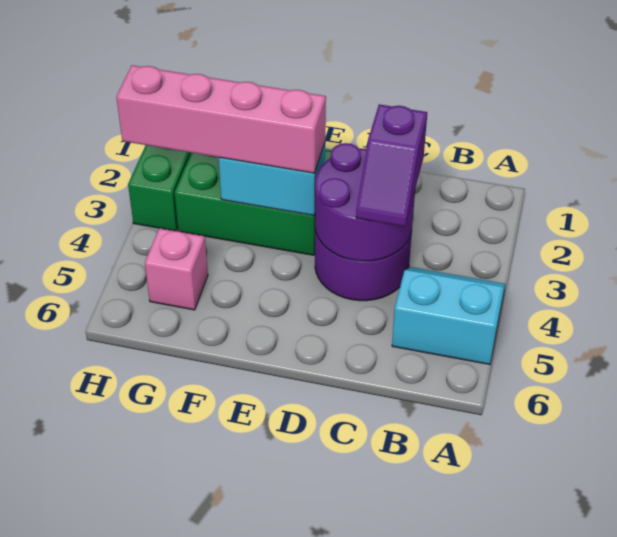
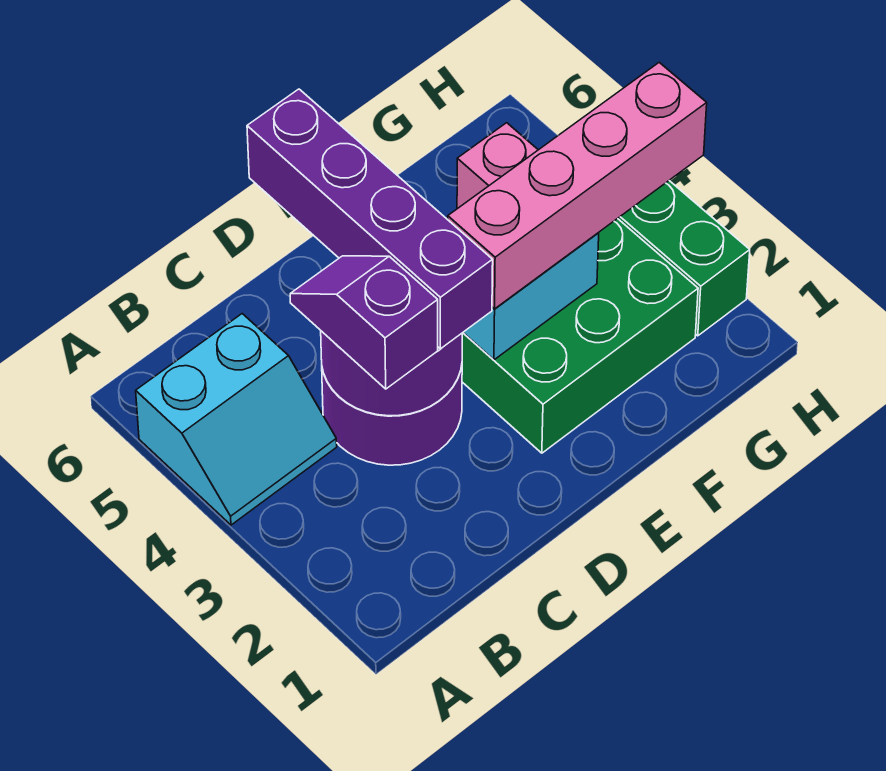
none -> purple brick D3:D6 level 3

